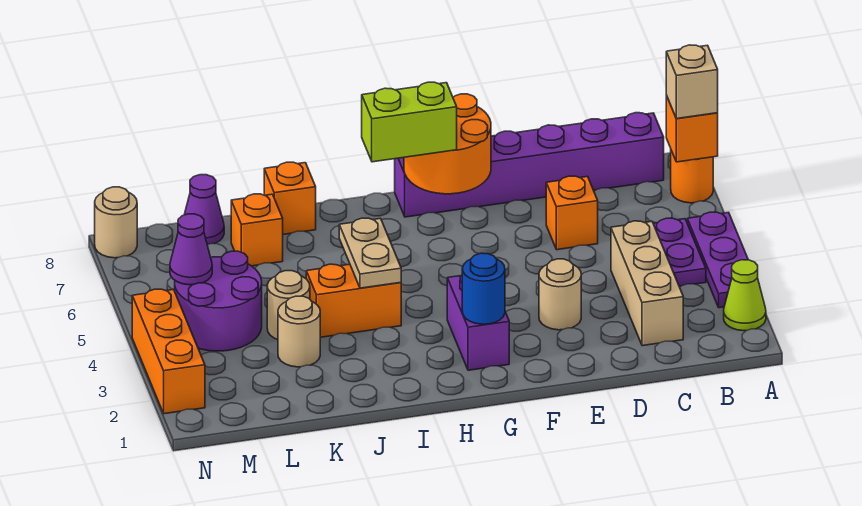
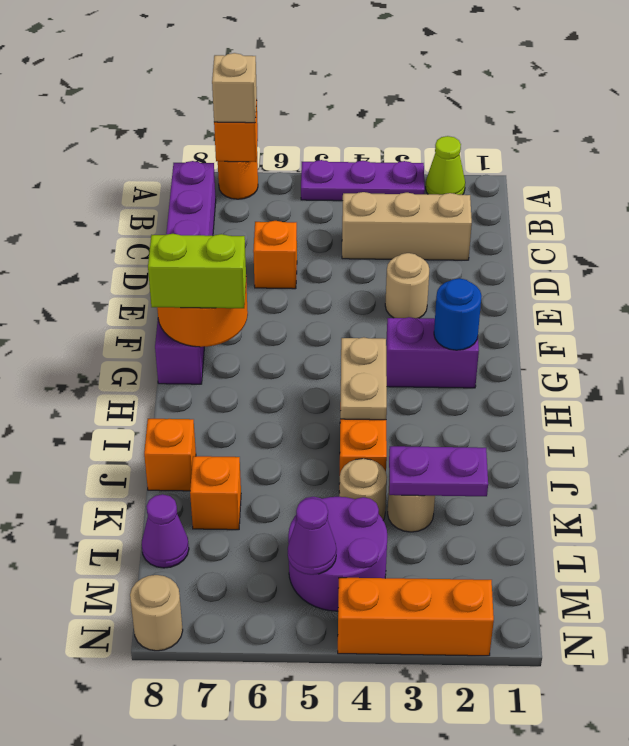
purple plate B4:B5 level 1 -> purple plate K2:K3 level 2
lime brick G7:H7 level 3 -> lime brick G7:G8 level 3
tan plate I4:I5 level 2 -> tan plate H4:I4 level 2

